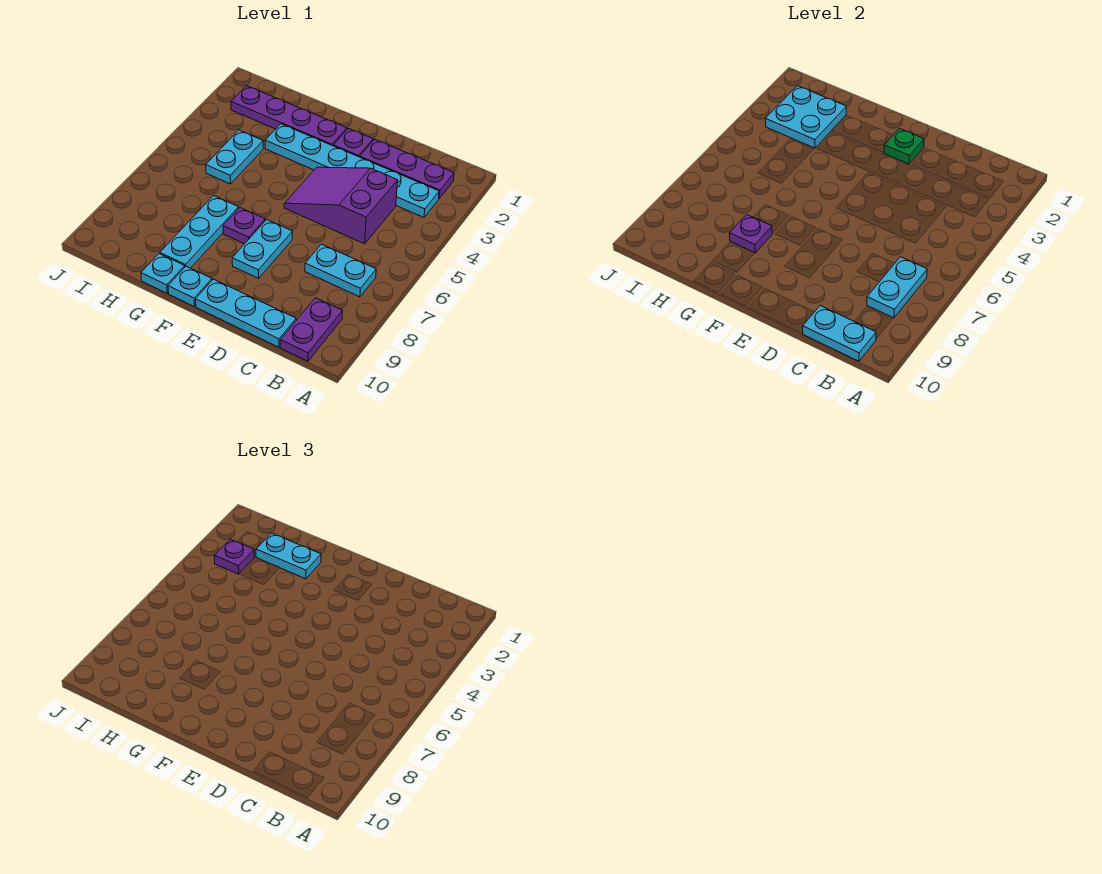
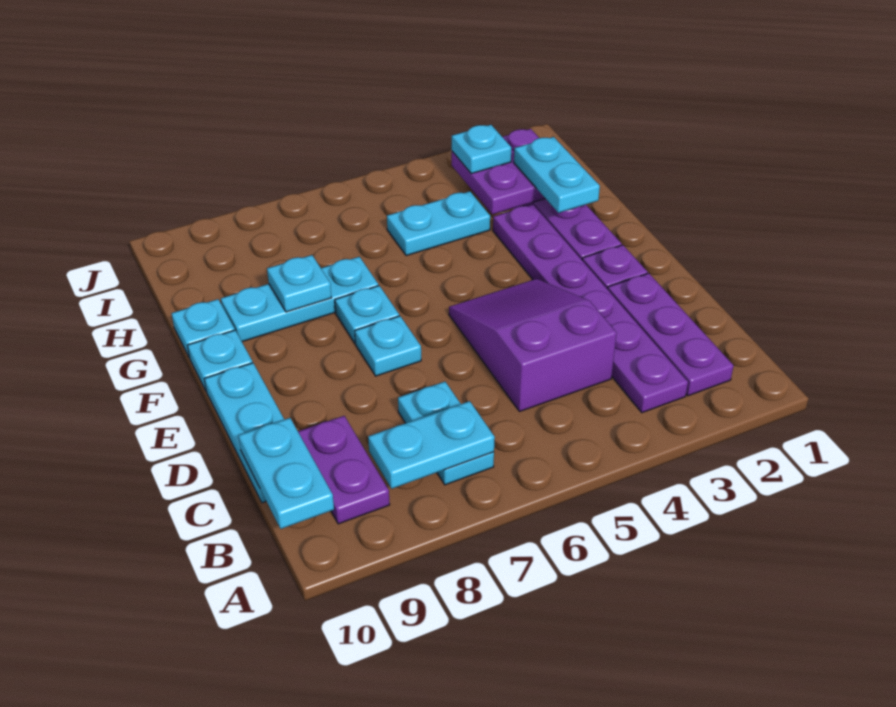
cyan plate B3:G3 level 1 -> purple plate B3:G3 level 1
purple plate B9:B10 level 1 -> purple plate B9:C9 level 1
green plate E2 level 2 -> none
cyan plate E7:E8 level 1 -> cyan plate E7 level 1
purple plate F7 level 1 -> cyan plate F7 level 1
purple plate G8 level 2 -> cyan plate G8 level 2
cyan plate H2:I3 level 2 -> purple plate H2:I3 level 2
purple plate I3 level 3 -> cyan plate I3 level 3

